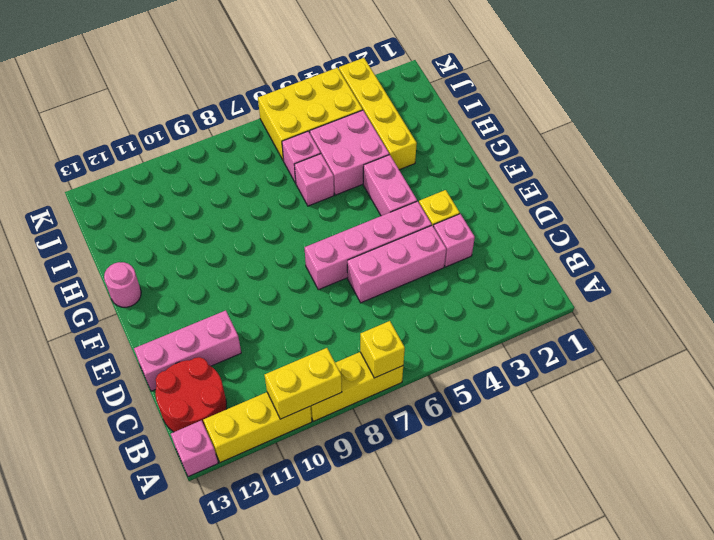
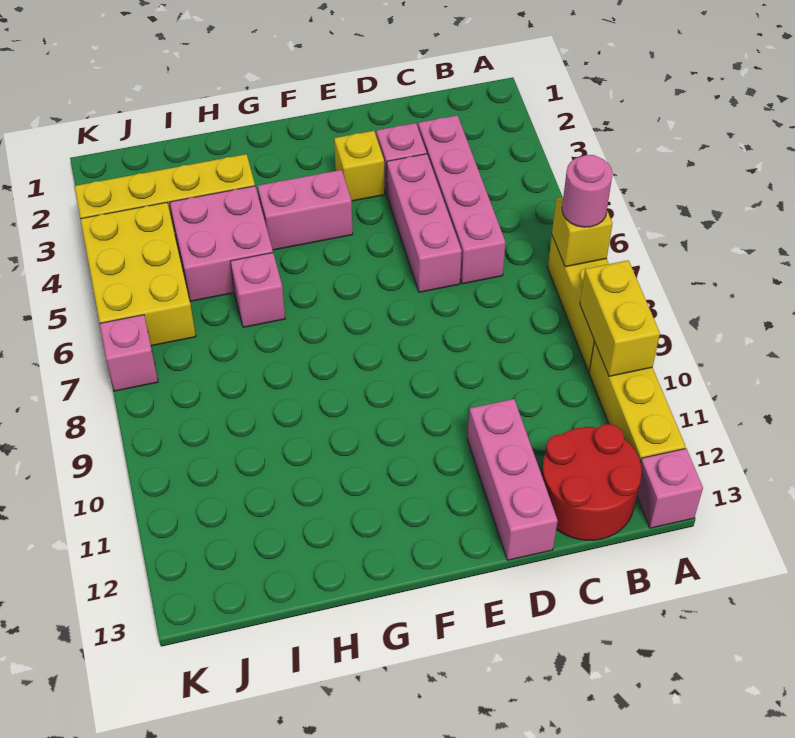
pink brick E4:E7 level 1 -> pink brick C3:C6 level 1
pink round brick G13 level 1 -> pink round brick A7 level 3
pink brick I6 level 1 -> pink brick K7 level 1

